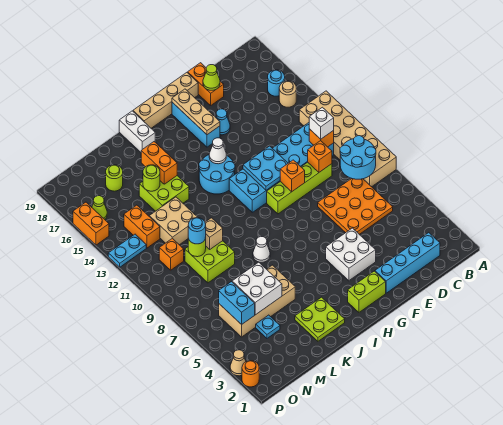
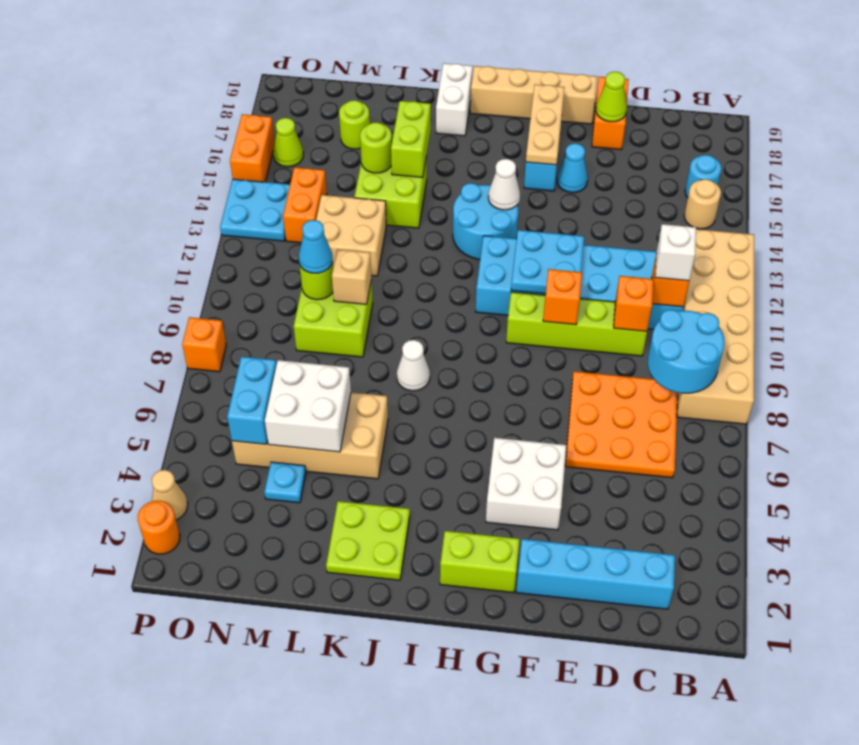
orange brick K15:K16 level 2 -> lime brick K15:K16 level 2
cyan round brick M10 level 3 -> cyan cone M10 level 3
orange brick N11 level 1 -> orange brick P8 level 1
cyan plate O13:P13 level 1 -> cyan plate O13:P14 level 1

